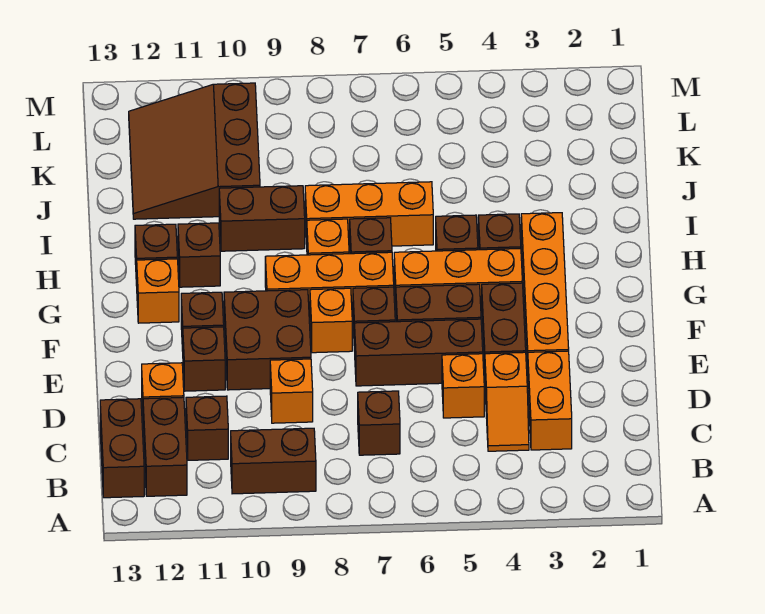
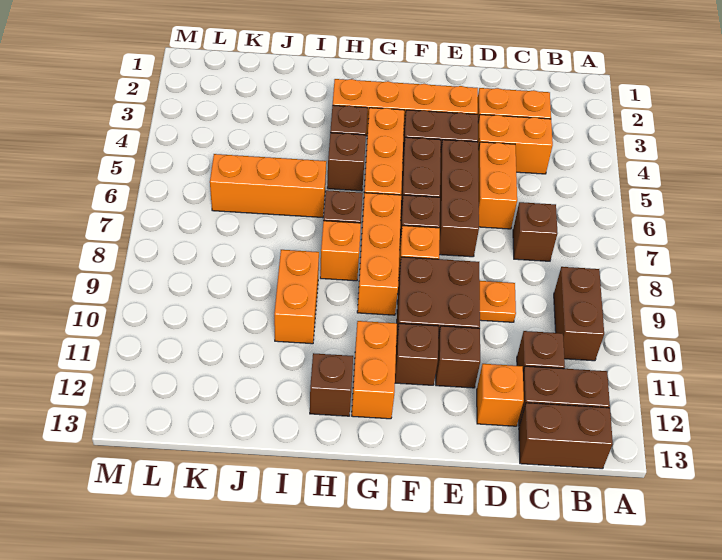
orange slope C4:D4 level 1 top D -> orange brick C4:D4 level 1
orange brick D5 level 1 -> orange brick D5:D6 level 1
orange brick D9 level 1 -> orange plate D9 level 1
orange brick G12 level 1 -> orange brick G11:G12 level 1
brown brick H11 level 1 -> none
orange brick I6:I8 level 1 -> orange brick I6:K6 level 1
brown brick I9:I10 level 1 -> orange brick I9:I10 level 1
brown slope J10:L12 level 1 top 10 -> none

